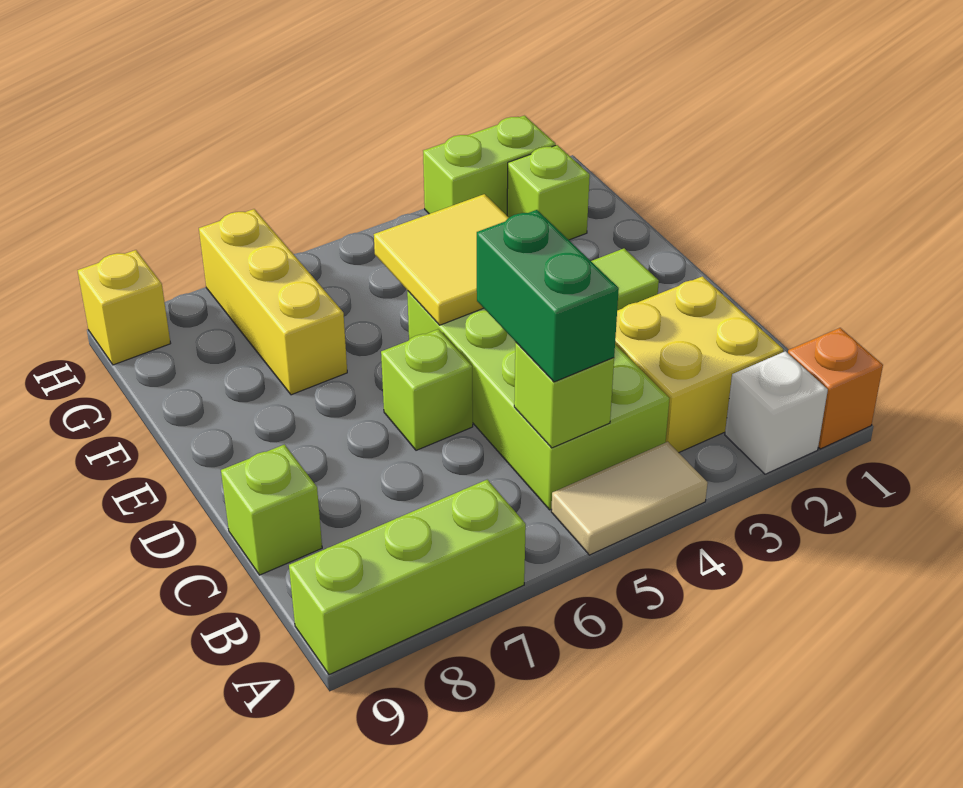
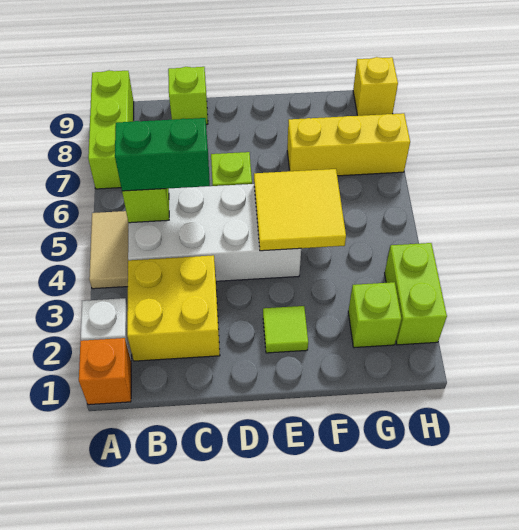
lime brick B4:E5 level 1 -> white brick B4:E5 level 1

